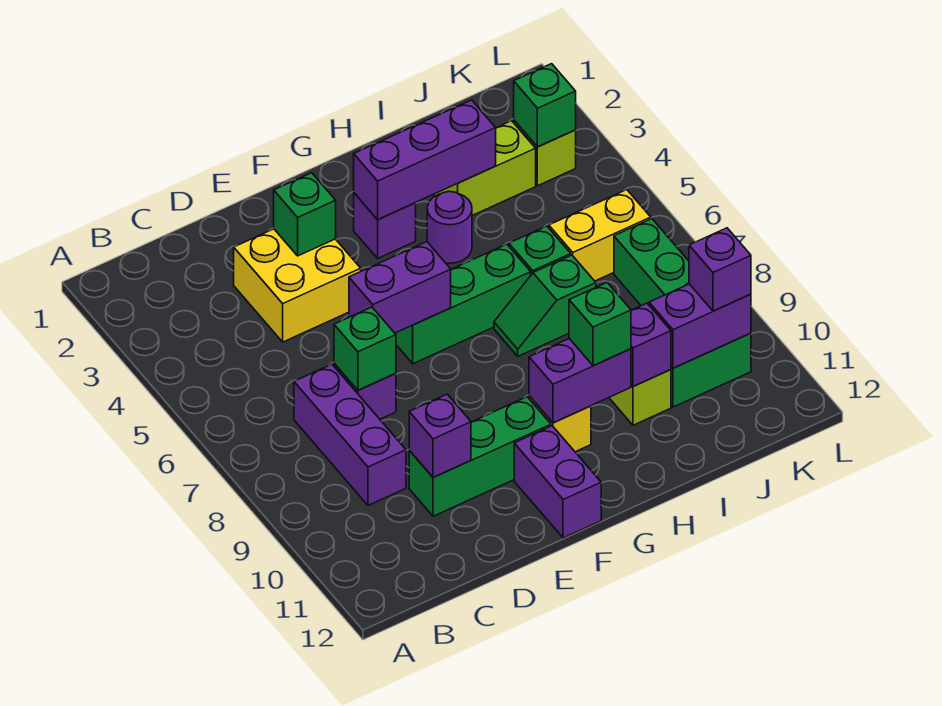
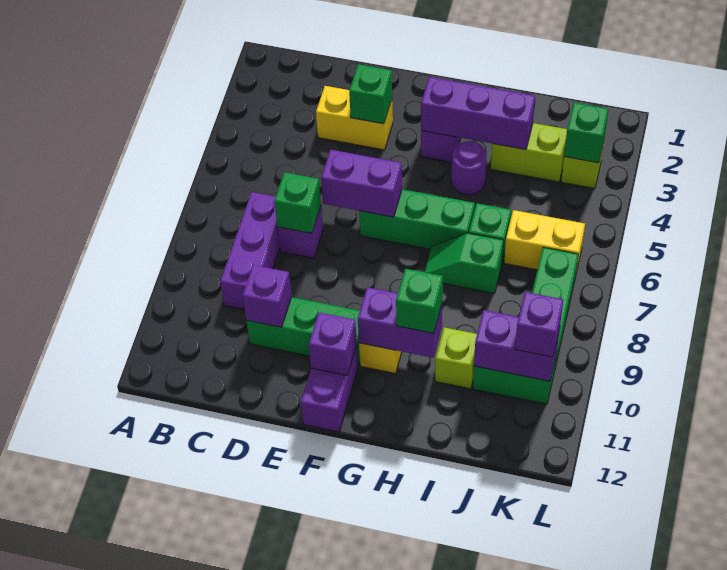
yellow brick D3:E4 level 1 -> yellow brick D3:E3 level 1
purple brick I10 level 2 -> purple brick F11 level 2

